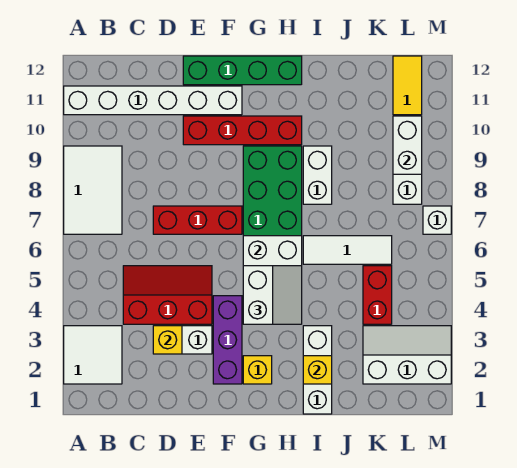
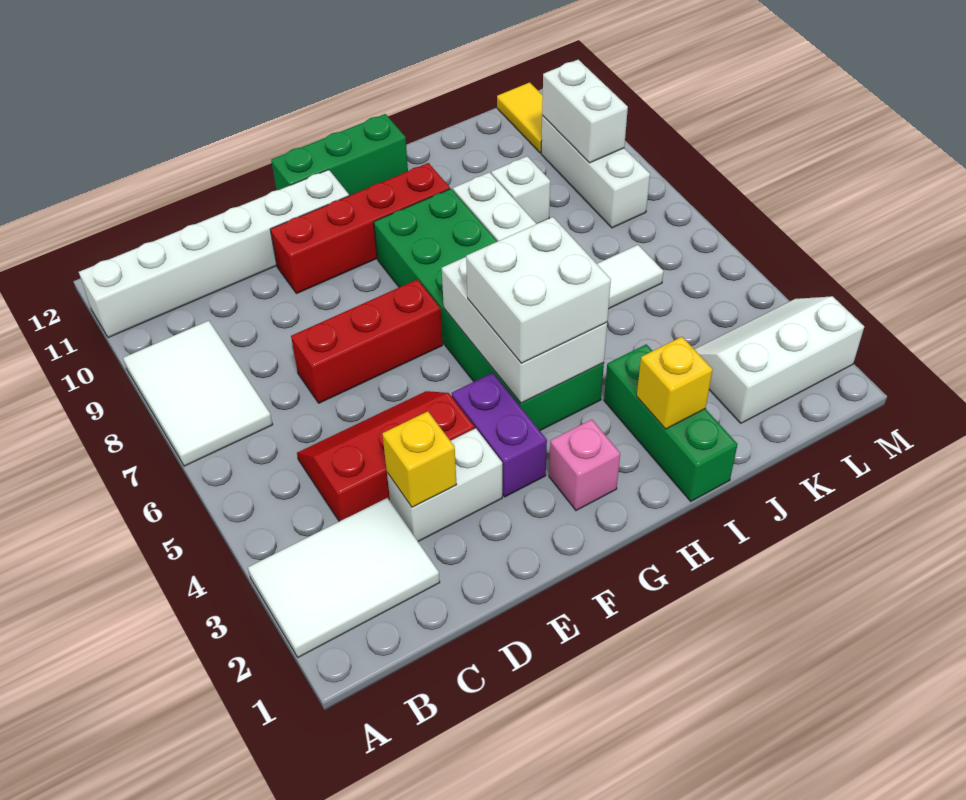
white tile A2:B3 level 1 -> white tile A2:C3 level 1
green brick E12:H12 level 1 -> green brick F12:H12 level 1
purple brick F2:F4 level 1 -> purple brick F3:F4 level 1
yellow brick G2 level 1 -> pink brick G2 level 1
white slope G4:H5 level 3 top G -> white brick G4:H5 level 3
white brick I1:I3 level 1 -> green brick I1:I3 level 1
red brick K4:K5 level 1 -> none
white brick M7 level 1 -> white brick J9 level 1

